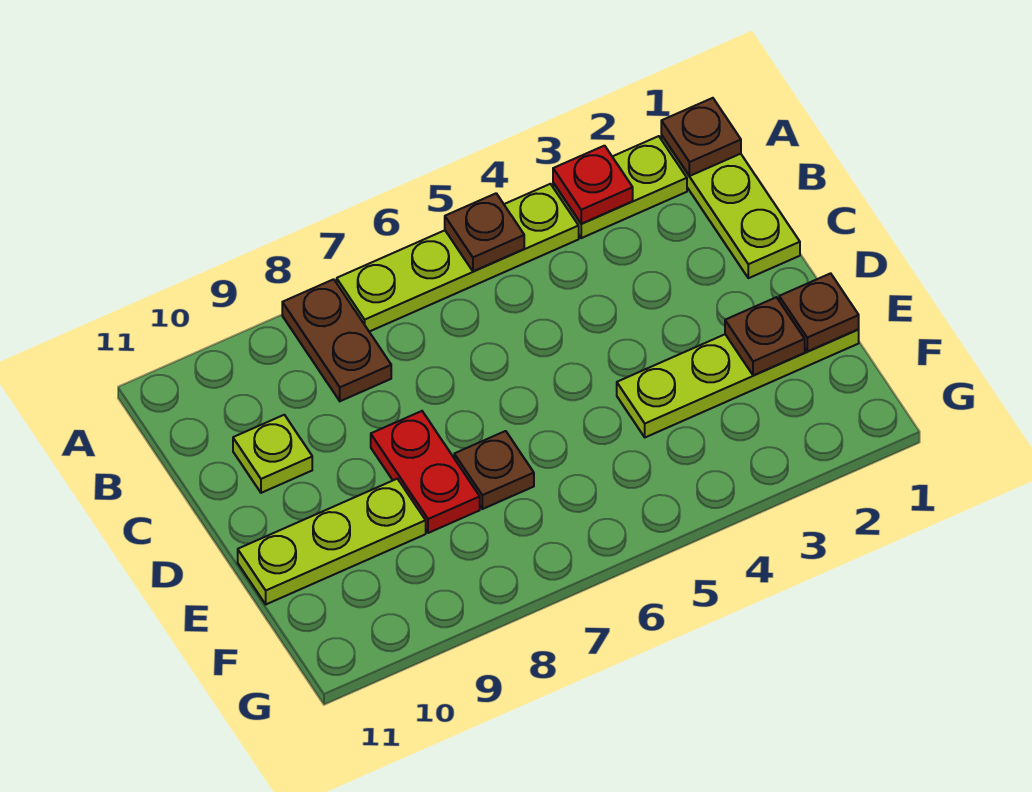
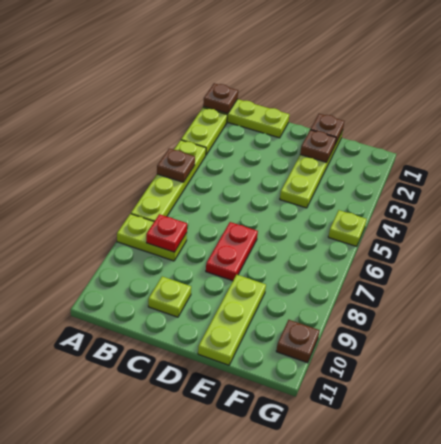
red plate A3 level 2 -> red plate B8 level 2
brown plate A8:B8 level 1 -> lime plate A8:B8 level 1
red plate D8:E8 level 1 -> red plate D7:D8 level 1
brown plate E7 level 1 -> brown plate G10 level 1
none -> lime plate G5 level 1

